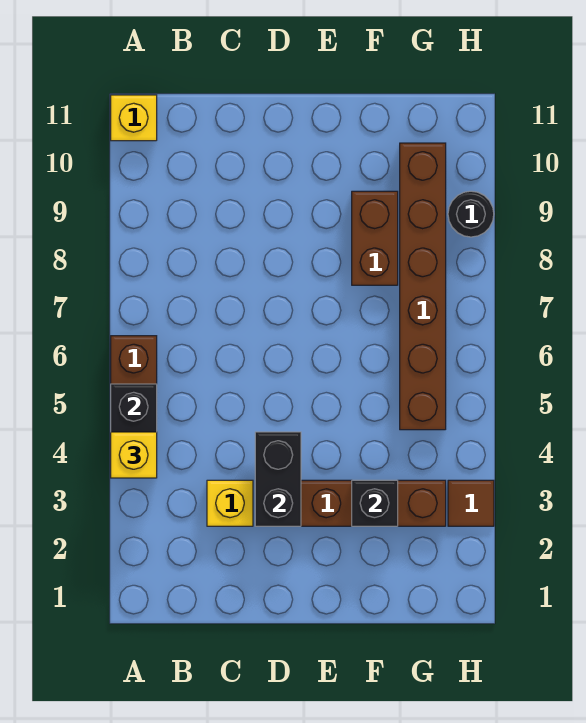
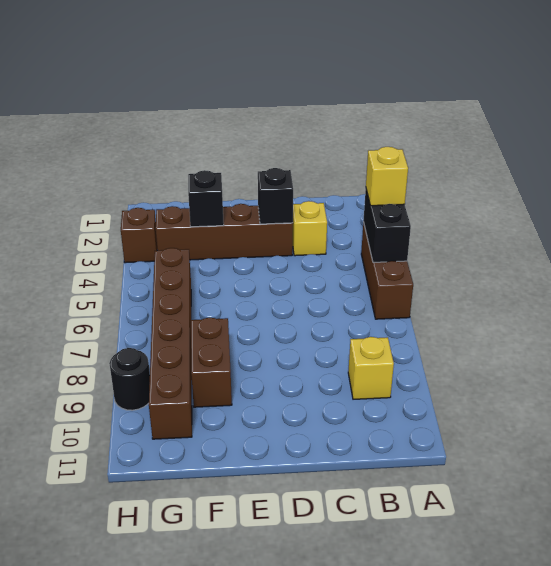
yellow brick A11 level 1 -> yellow brick B9 level 1
black brick D3:D4 level 2 -> black brick D3 level 2
brown tile H3 level 1 -> brown brick H3 level 1

